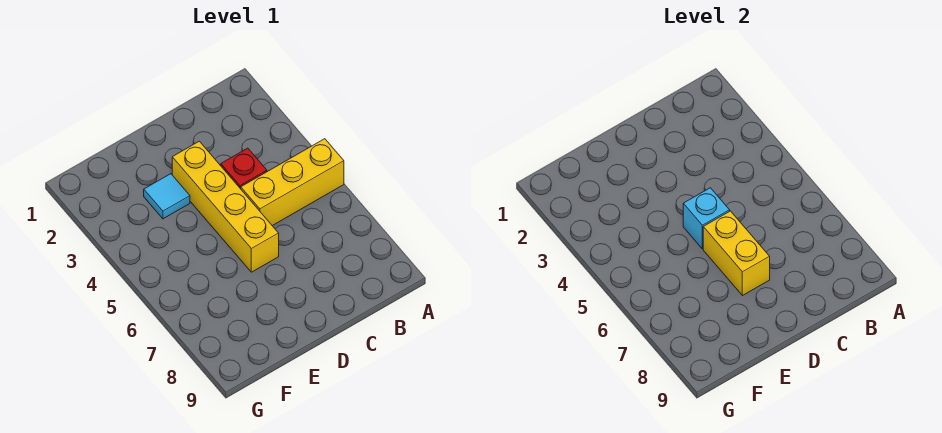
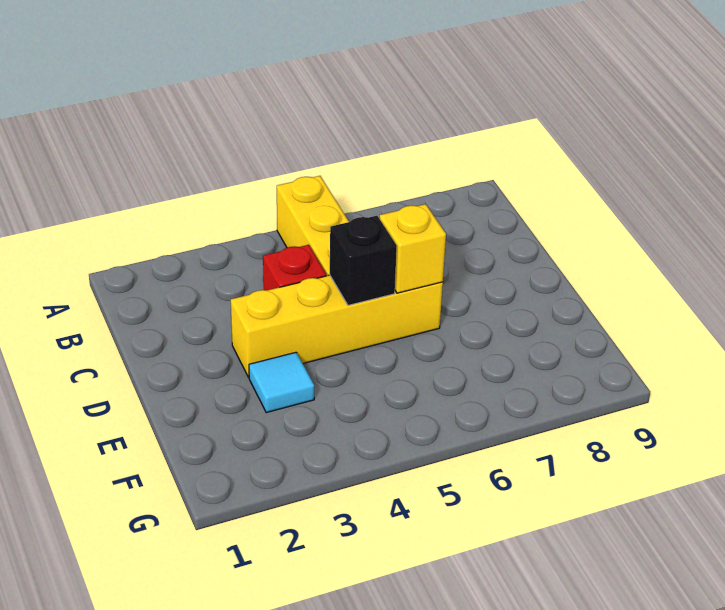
cyan brick D5 level 2 -> black brick D5 level 2
yellow brick D6:D7 level 2 -> yellow brick D6 level 2

